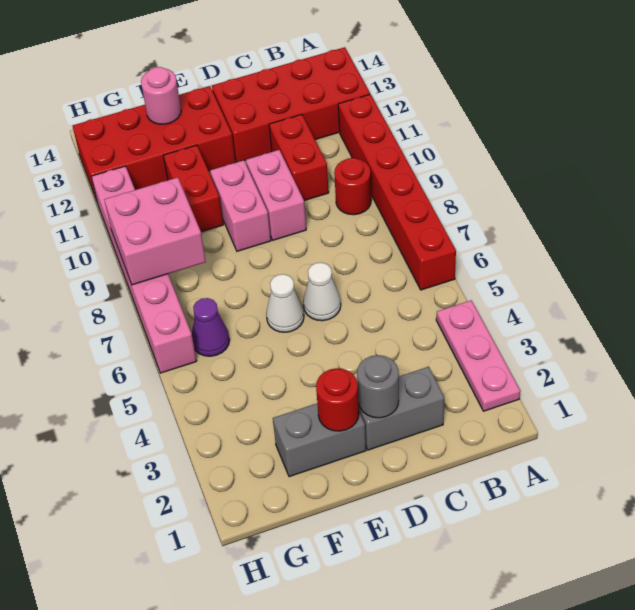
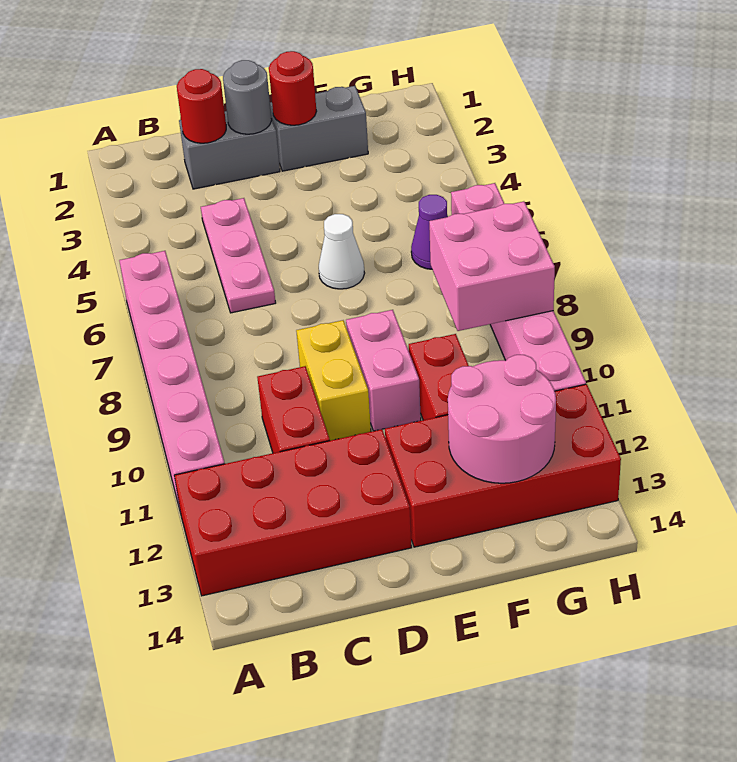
pink plate A2:A4 level 1 -> pink plate C4:C6 level 1
red brick A6:A11 level 1 -> pink brick A6:A11 level 1
red round brick B9 level 1 -> red round brick C2 level 2
white cone D6 level 1 -> none
pink brick D9:D10 level 1 -> yellow brick D9:D10 level 1
pink round brick F13 level 2 -> pink round brick F12:G13 level 2

